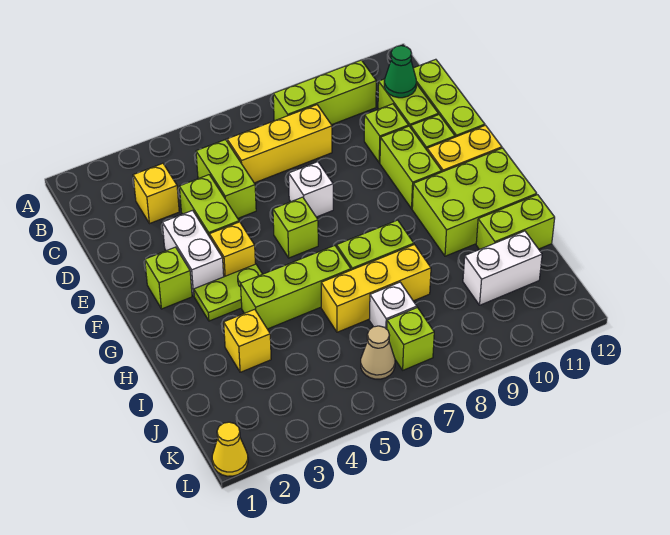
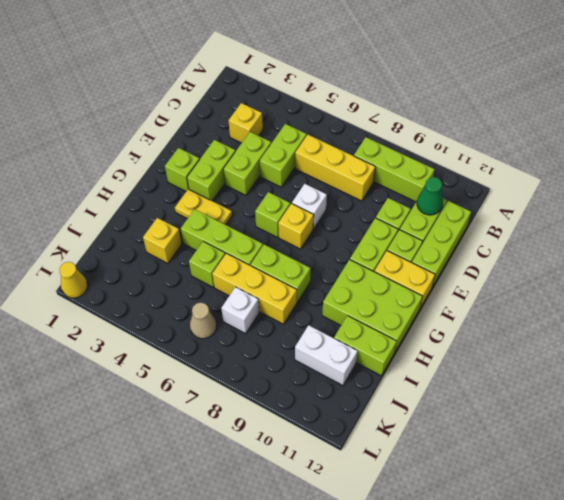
white brick E3:F3 level 1 -> lime brick E3:F3 level 1
yellow brick F4 level 1 -> yellow brick F7 level 1
lime plate G3:G4 level 1 -> yellow plate G3:G4 level 1
lime brick K7 level 1 -> lime brick I5 level 1

